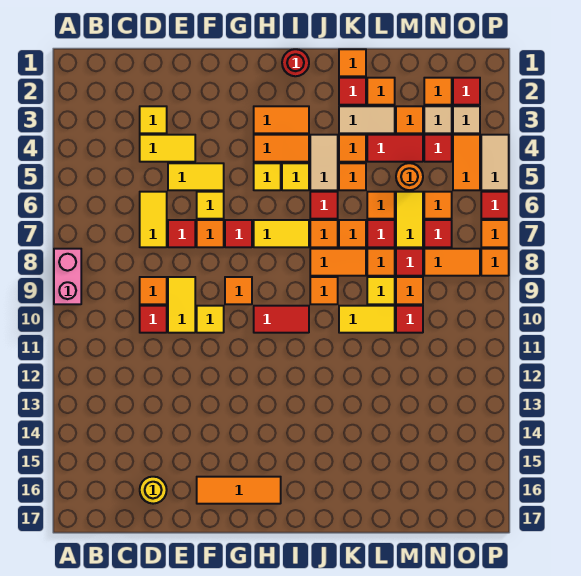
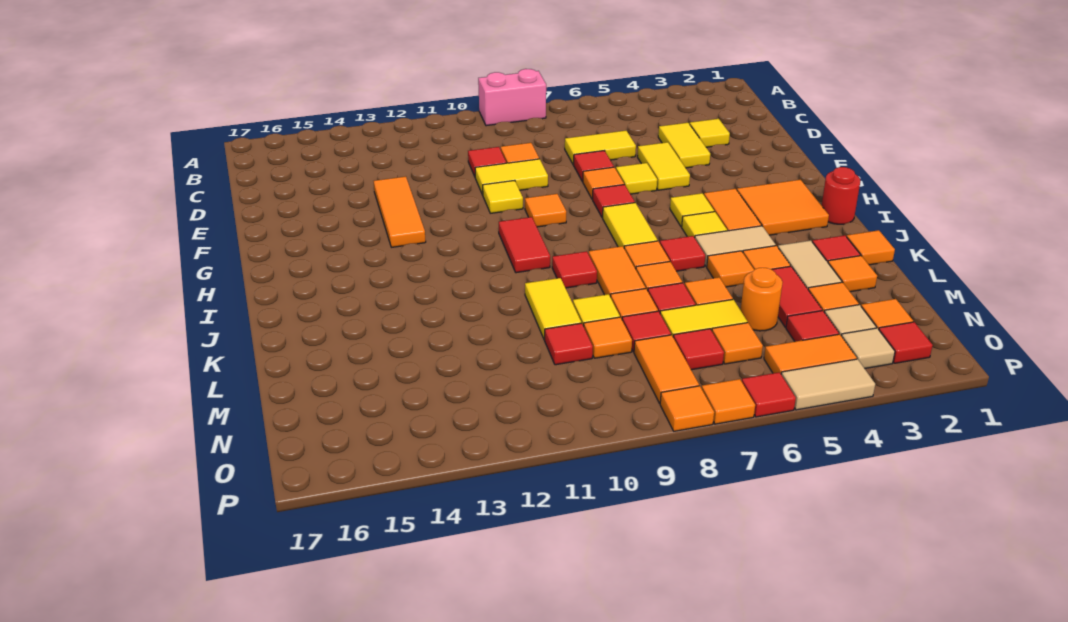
yellow round brick D16 level 1 -> none
orange tile F16:H16 level 1 -> orange tile E13:G13 level 1
orange tile H3:I3 level 1 -> orange tile H2:I3 level 1
orange tile J9 level 1 -> red tile J9 level 1

